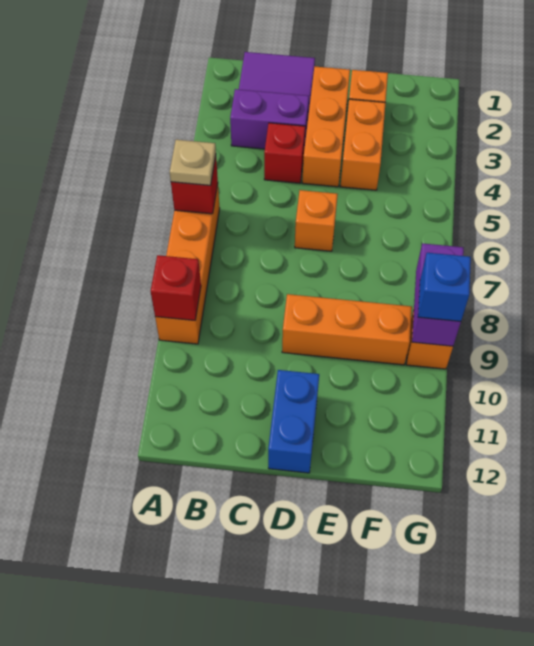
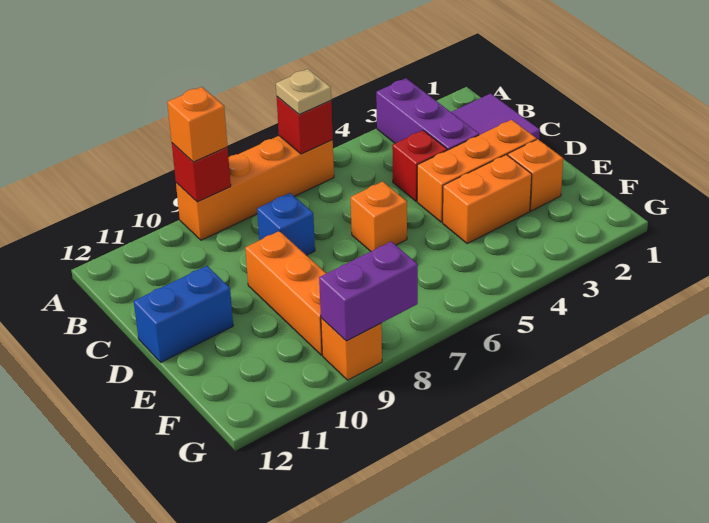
none -> orange brick A9 level 3
purple brick B3:C3 level 1 -> purple brick A3:C3 level 1
blue brick G9 level 3 -> blue brick C8 level 1

